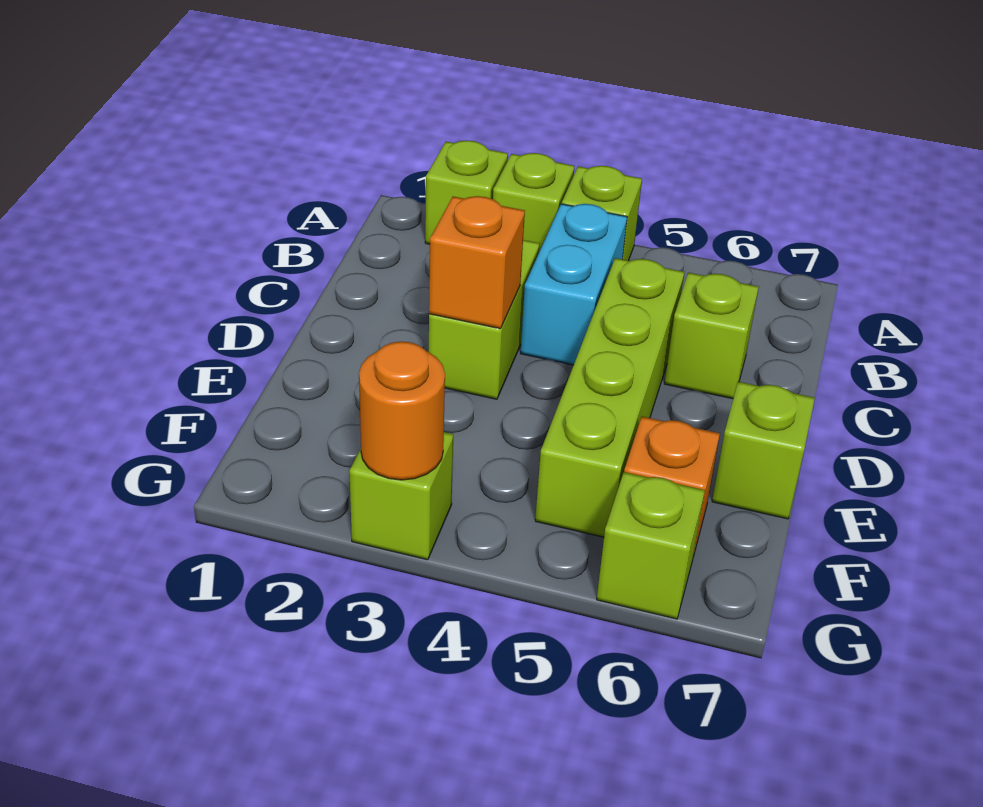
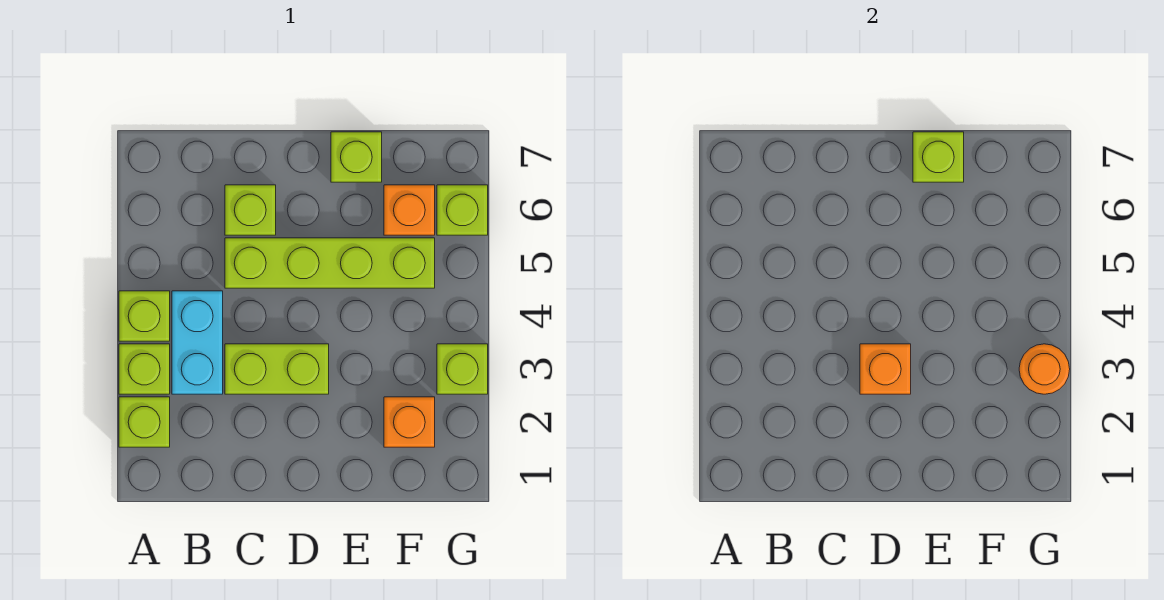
cyan brick B4:C4 level 1 -> cyan brick B3:B4 level 1
none -> lime brick E7 level 2
none -> orange brick F2 level 1

